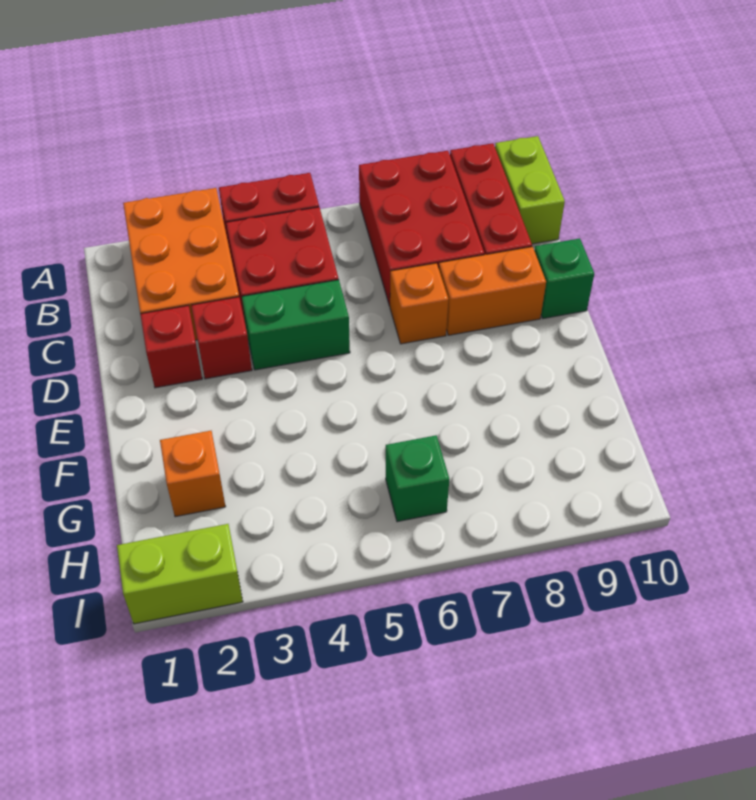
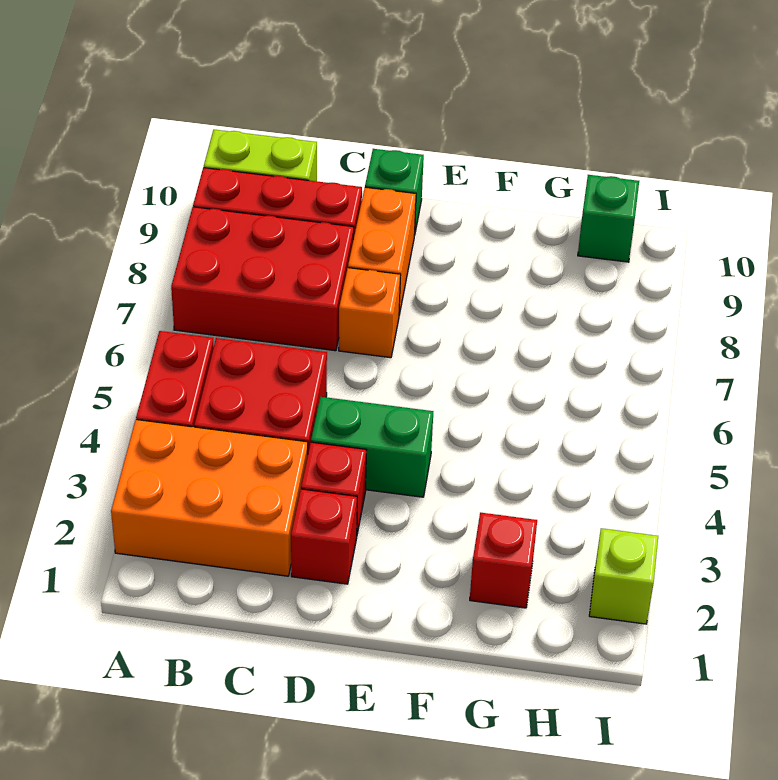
green brick D4:D5 level 1 -> green brick D4:E4 level 1
orange brick G2 level 1 -> red brick G2 level 1
green brick H6 level 1 -> green brick H10 level 1
lime brick I1:I2 level 1 -> lime brick I2 level 1

